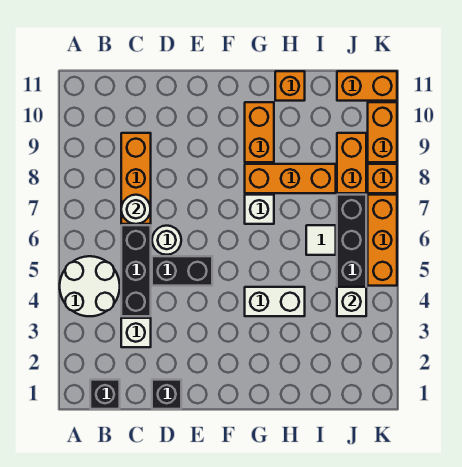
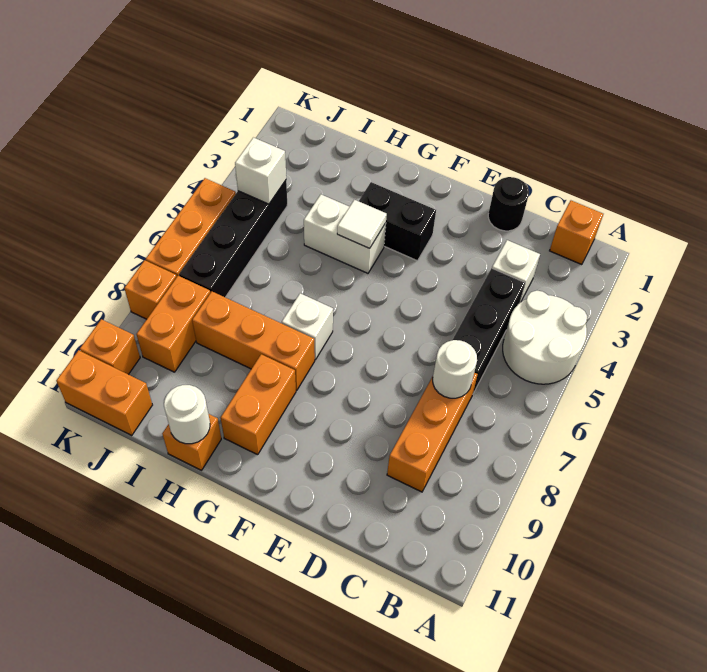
black brick B1 level 1 -> orange brick B1 level 1
black brick D1 level 1 -> black round brick D1 level 1
black brick D5:E5 level 1 -> black brick F3:G3 level 1
white round brick D6 level 1 -> white round brick H11 level 2
white tile I6 level 1 -> white tile G4 level 2
orange brick K9:K10 level 1 -> orange brick K10 level 1

